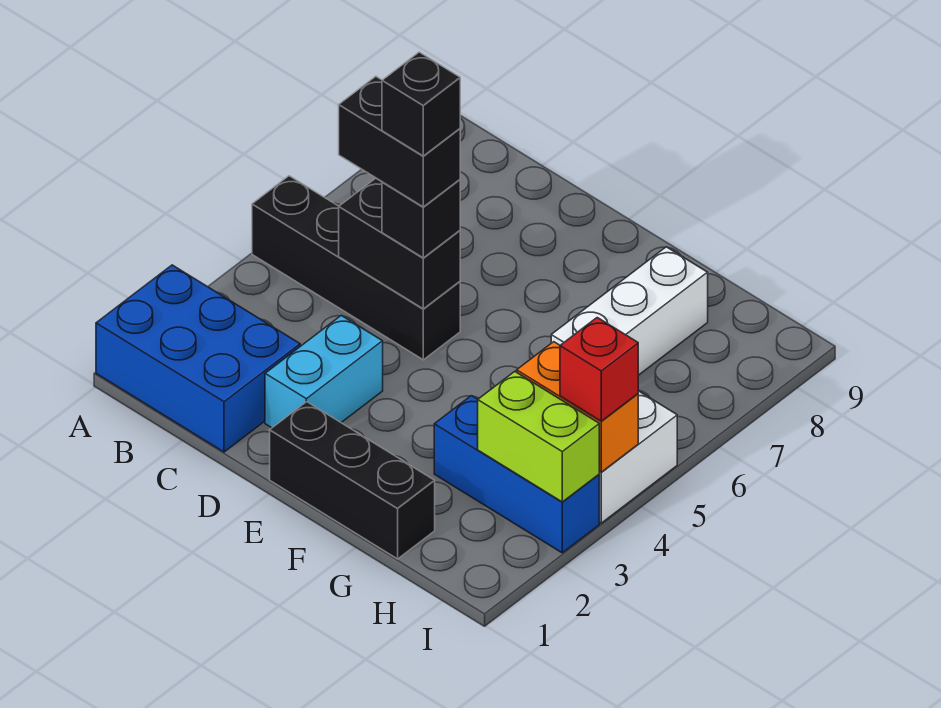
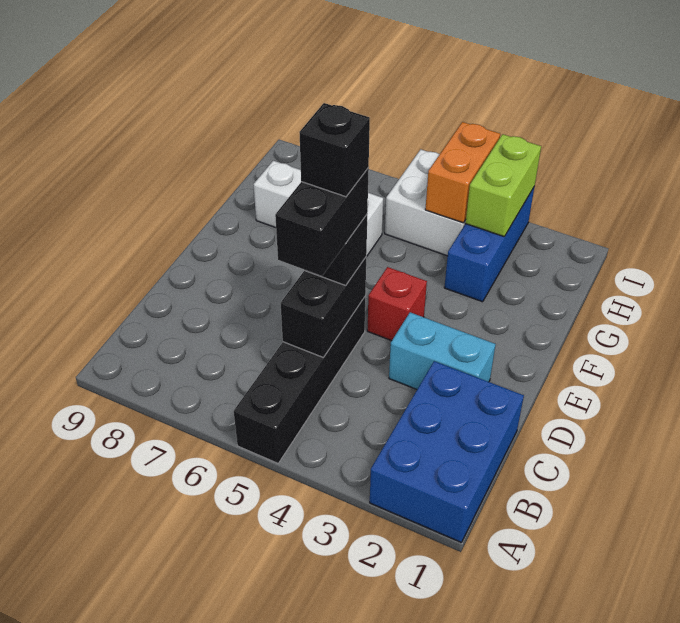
black brick E1:G1 level 1 -> none
red brick I4 level 3 -> red brick E4 level 1

